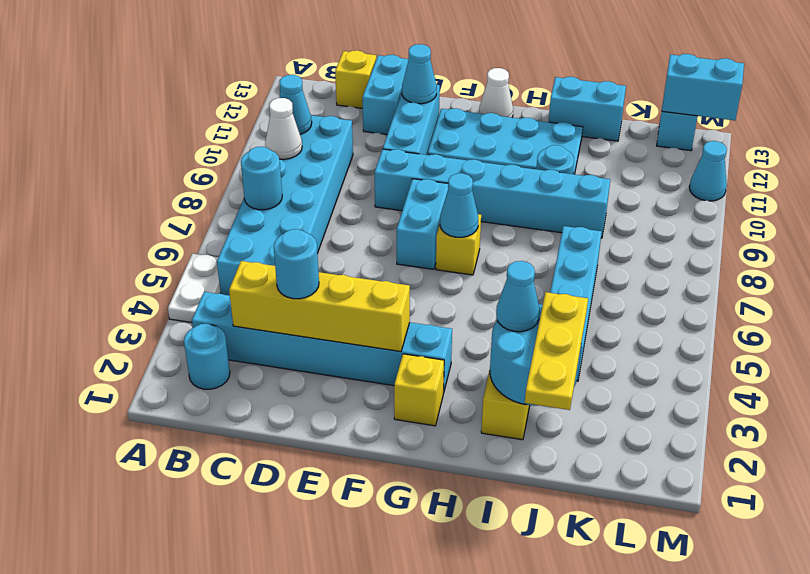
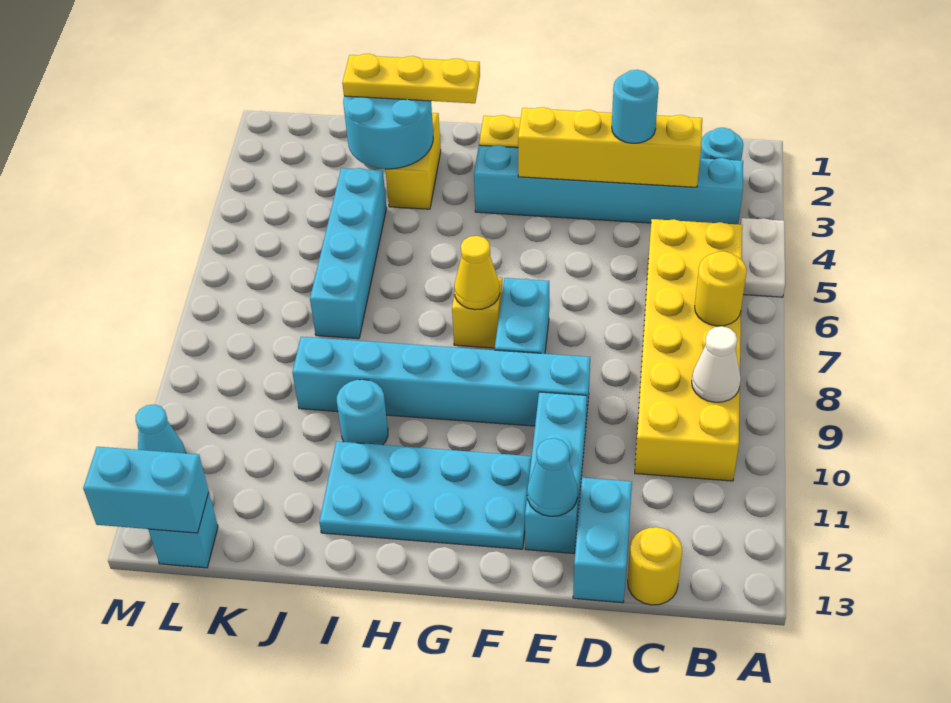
cyan brick B5:C10 level 1 -> yellow brick B5:C10 level 1
cyan round brick B7 level 2 -> yellow round brick B7 level 2
cyan cone B10 level 2 -> none
yellow brick C13 level 1 -> yellow round brick C13 level 1
cyan cone G7 level 2 -> yellow cone G7 level 2
white cone G13 level 1 -> none
cyan cone I3 level 3 -> none
cyan brick I13:J13 level 1 -> none
yellow plate J1:J3 level 3 -> yellow plate H2:J2 level 3

